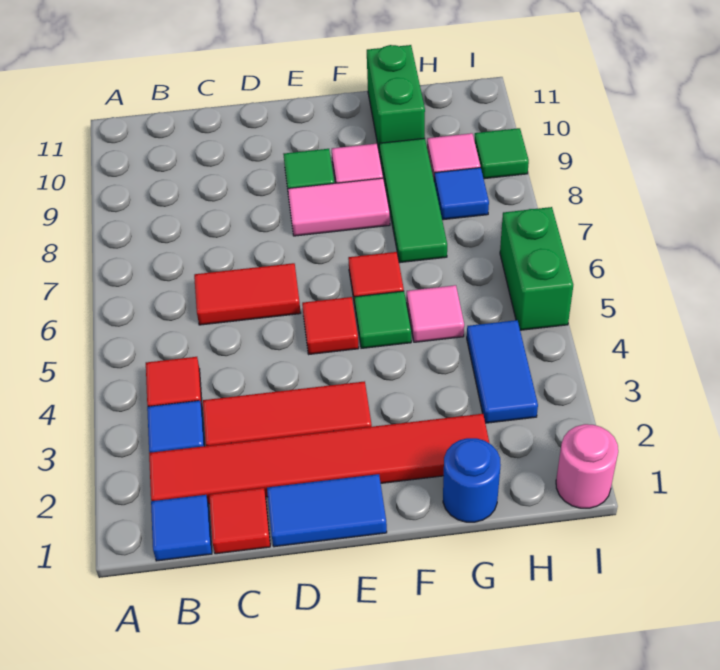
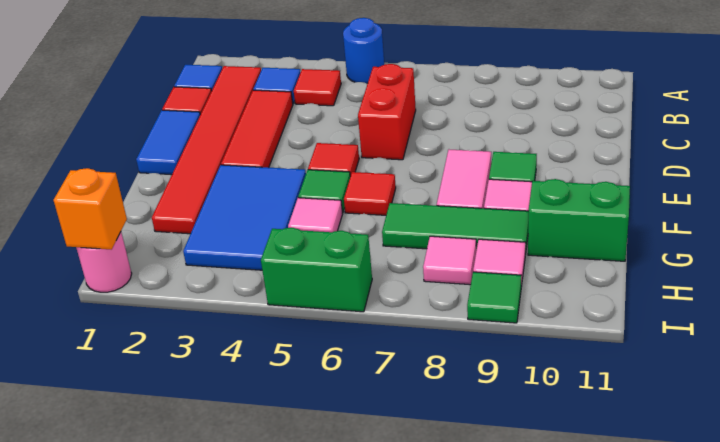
red tile C6:D6 level 1 -> red brick C6:D6 level 1
blue round brick G1 level 1 -> blue round brick A5 level 1
blue tile H3:H4 level 1 -> blue tile F3:H4 level 1
blue tile H8 level 1 -> pink tile H8 level 1
none -> orange brick I1 level 2

